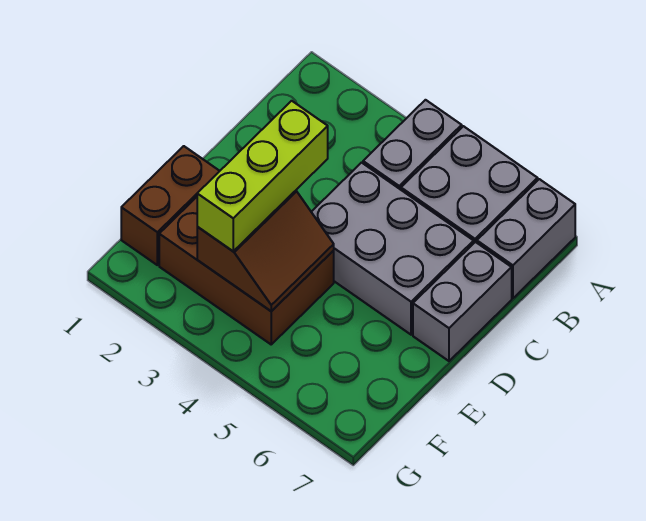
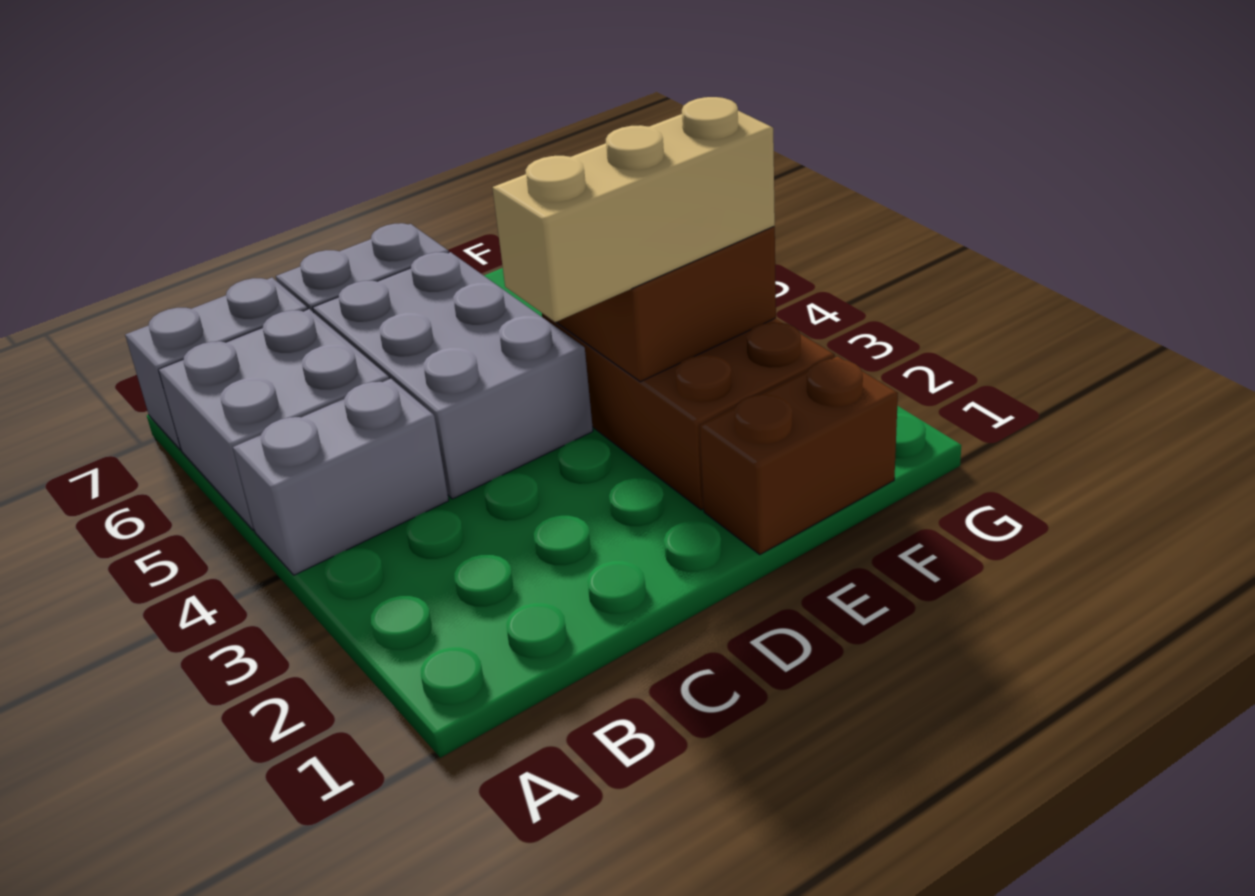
lime brick D3:F3 level 3 -> tan brick D3:F3 level 3

